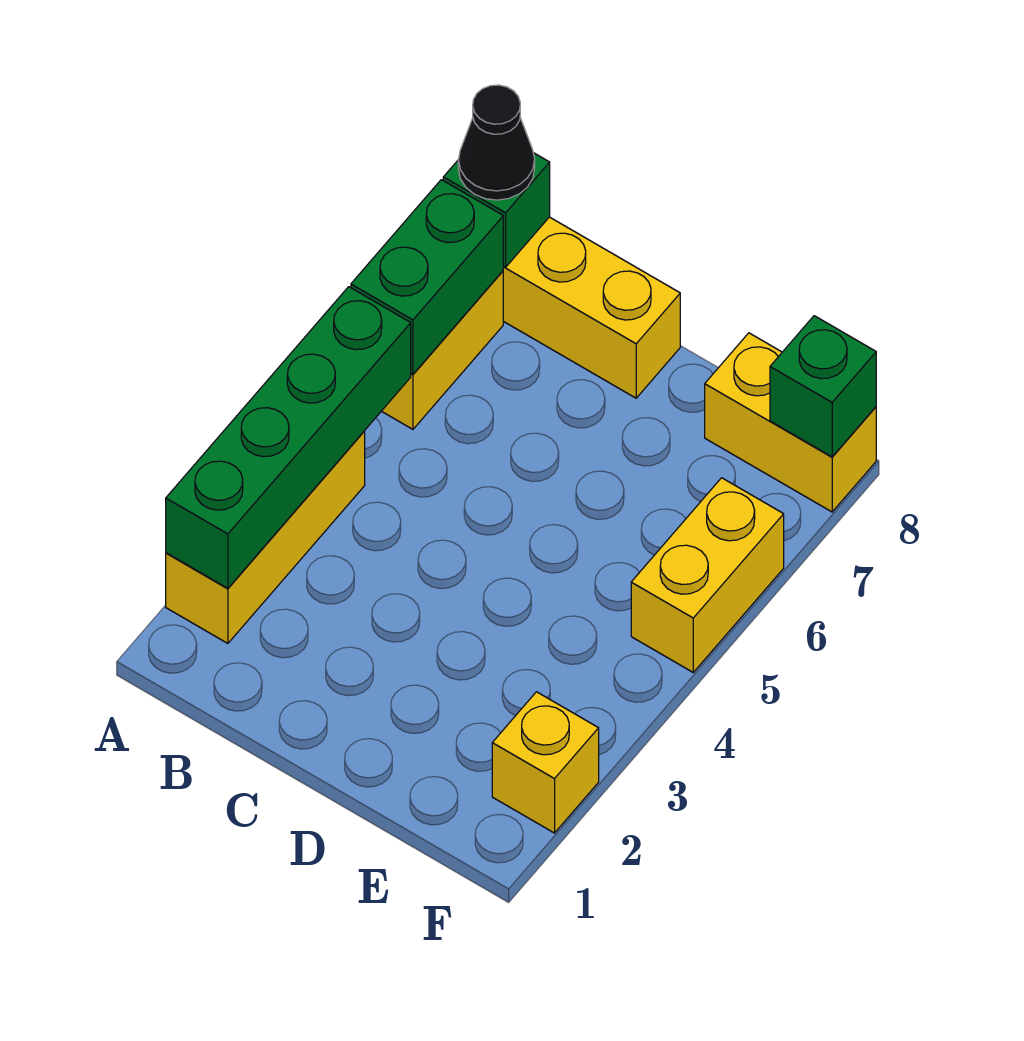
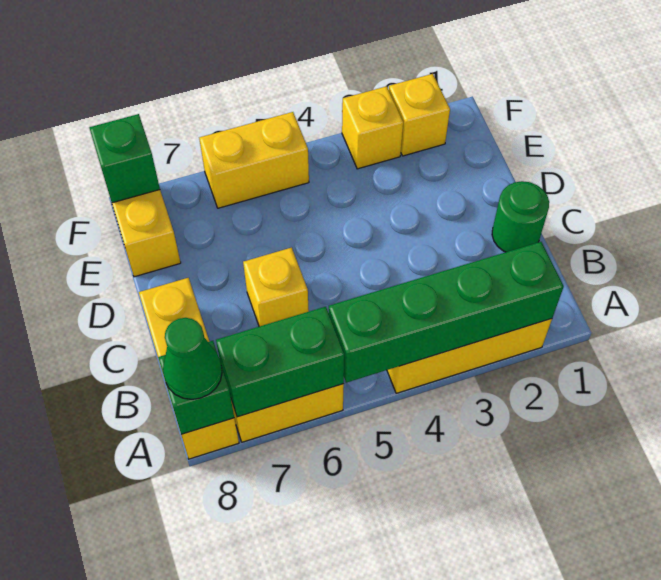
black cone A8 level 3 -> green cone A8 level 3
none -> green round brick C1 level 1
none -> yellow brick C6 level 1
none -> yellow brick F3 level 1

